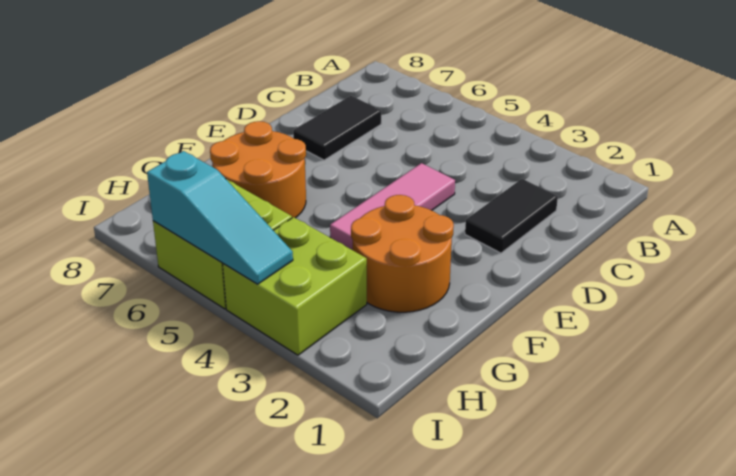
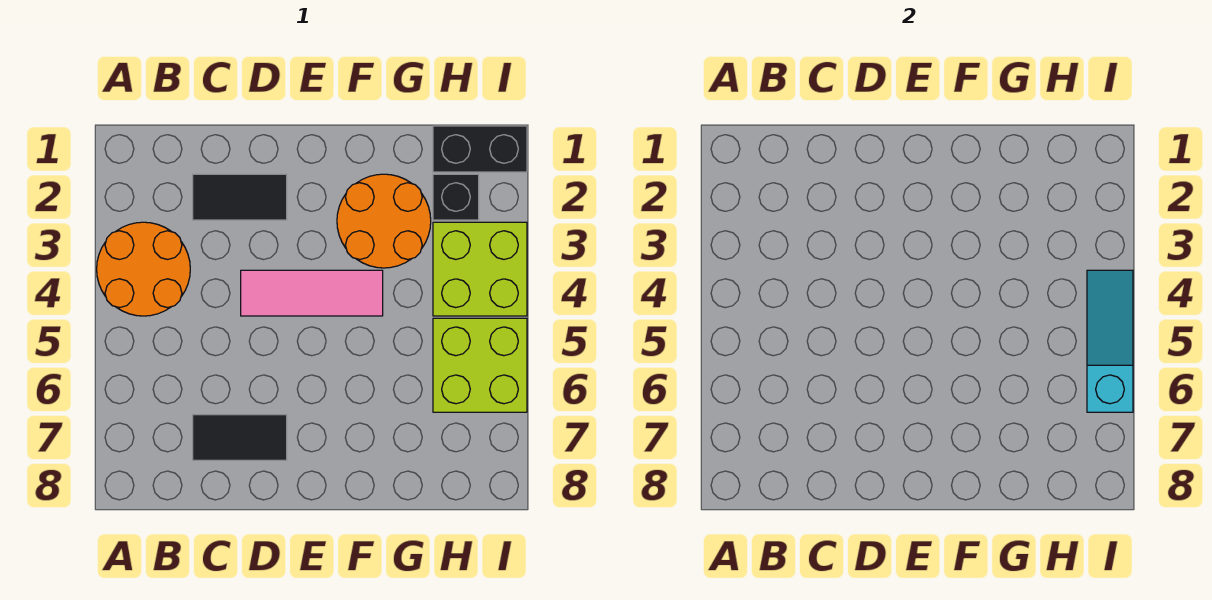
orange round brick F6:G7 level 1 -> orange round brick A3:B4 level 1
none -> black brick H1:I1 level 1
none -> black brick H2 level 1

